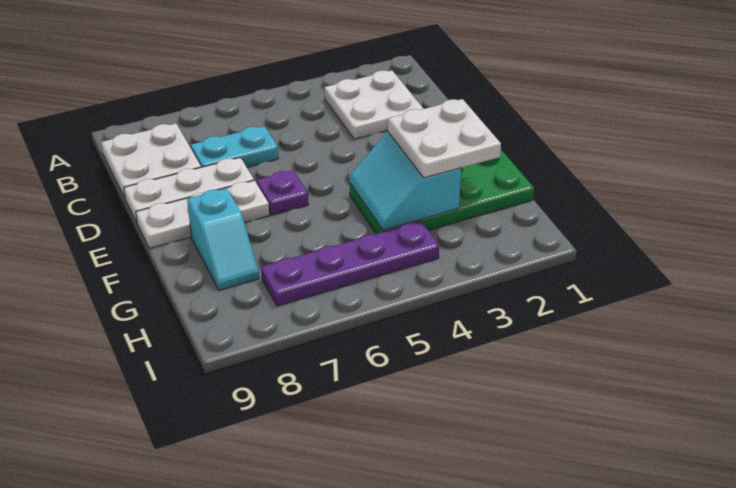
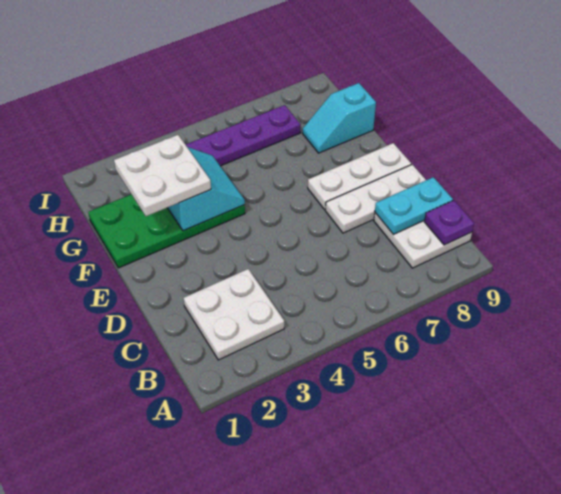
cyan plate C6:C7 level 1 -> cyan plate C8:C9 level 2
purple plate E6 level 1 -> purple plate B9 level 2
cyan slope F8:G8 level 1 top F -> cyan slope G8:G9 level 1 top 9

